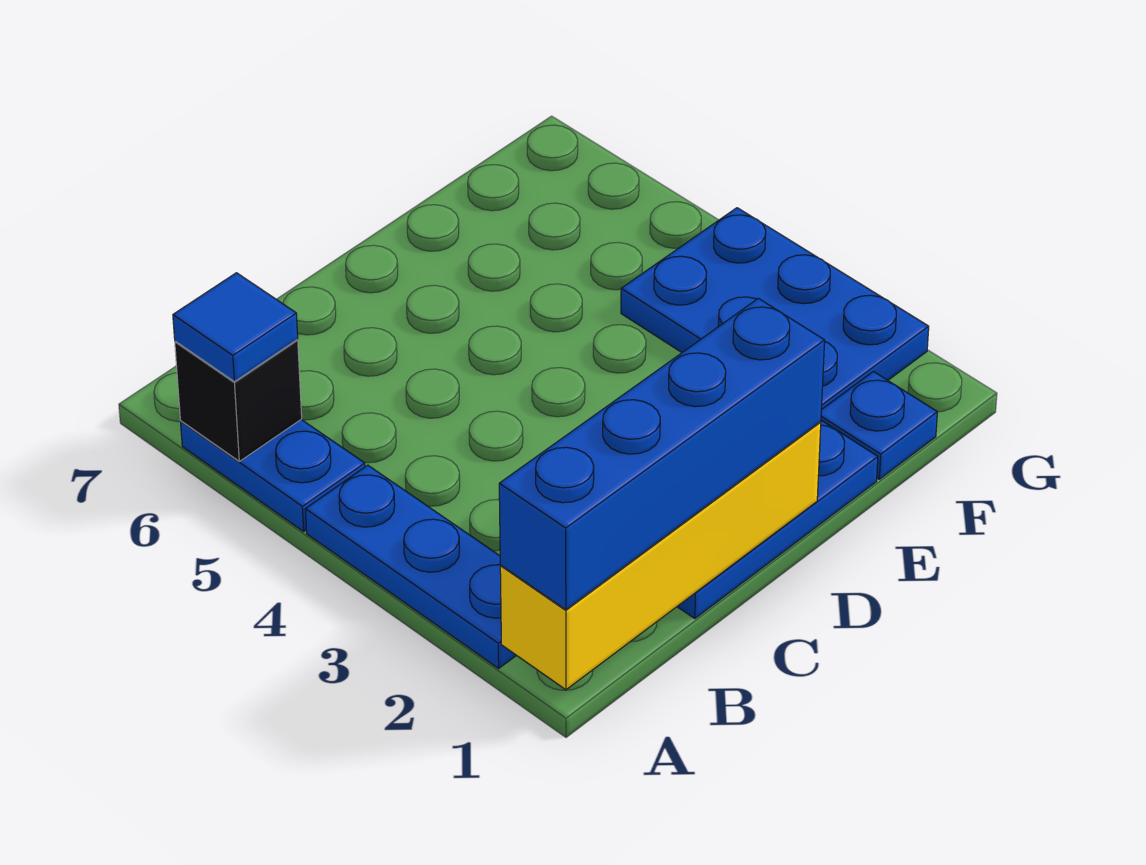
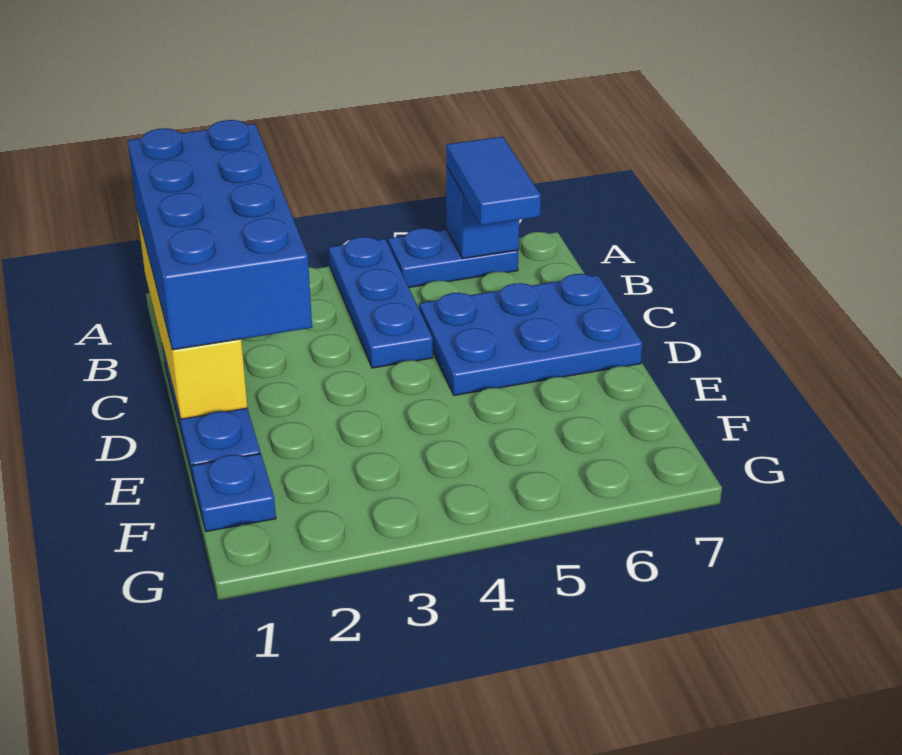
blue brick A1:D1 level 3 -> blue brick A1:D2 level 3
blue plate A2:A4 level 1 -> blue plate A4:C4 level 1
black brick A6 level 2 -> blue brick A6 level 2
blue tile A6 level 3 -> blue tile A6:B6 level 3
blue plate F2:G4 level 1 -> blue plate C5:D7 level 1

